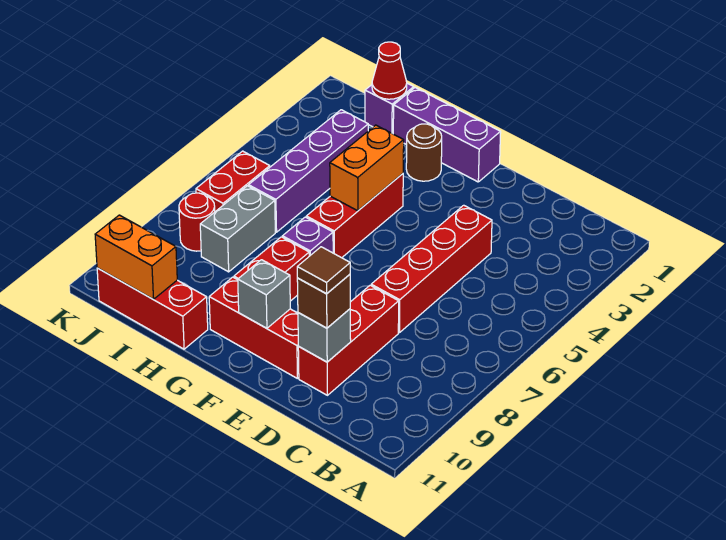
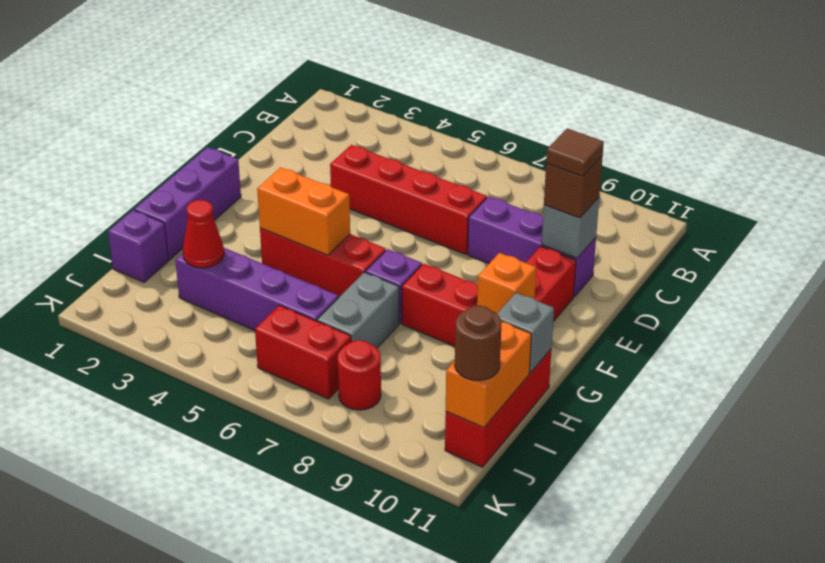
red brick D8:D10 level 1 -> purple brick D8:D10 level 1
grey brick F10 level 2 -> grey brick H11 level 2
brown round brick G2 level 1 -> brown round brick J11 level 3
none -> orange brick G10 level 2
red cone I1 level 2 -> red cone I3 level 2
grey brick I7:I8 level 1 -> grey brick H7:I7 level 1

